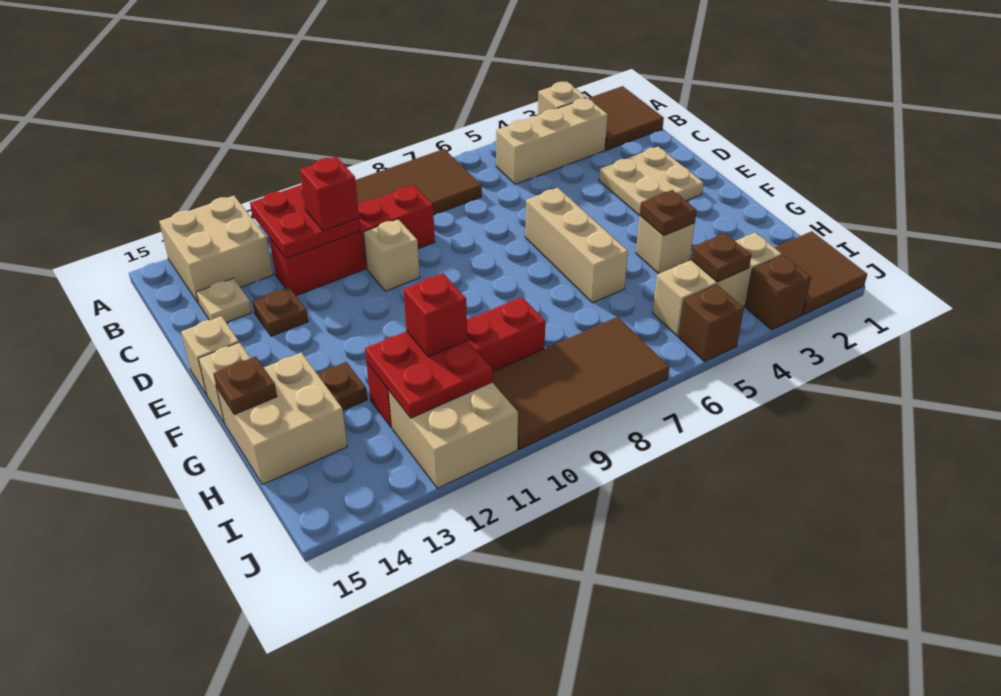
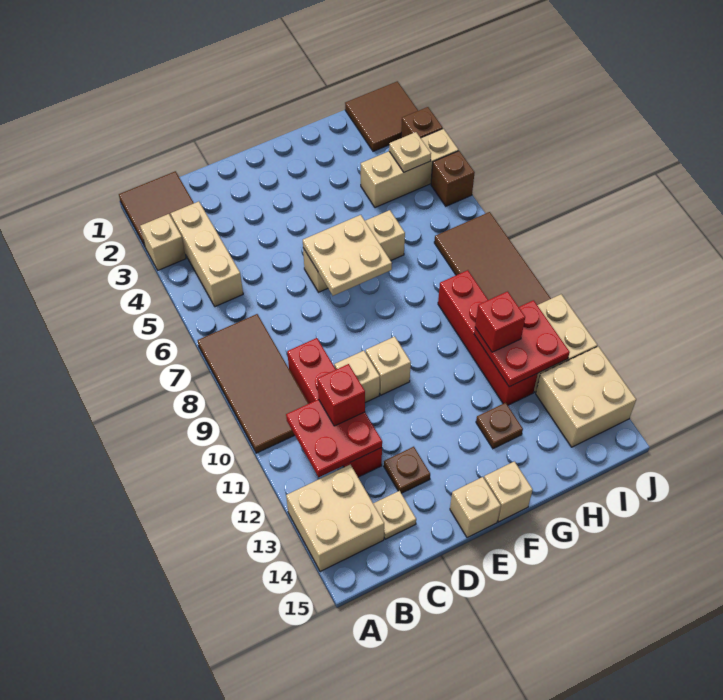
tan plate D2:E3 level 1 -> tan plate E6:F7 level 2
tan brick G4 level 1 -> tan brick E10 level 1
brown plate G4 level 2 -> none
tan brick G14:H15 level 1 -> tan brick I13:J14 level 1
brown plate G15 level 2 -> none
tan brick I3:I5 level 1 -> tan brick H4:J4 level 1
brown plate I4 level 2 -> tan plate I4 level 2

